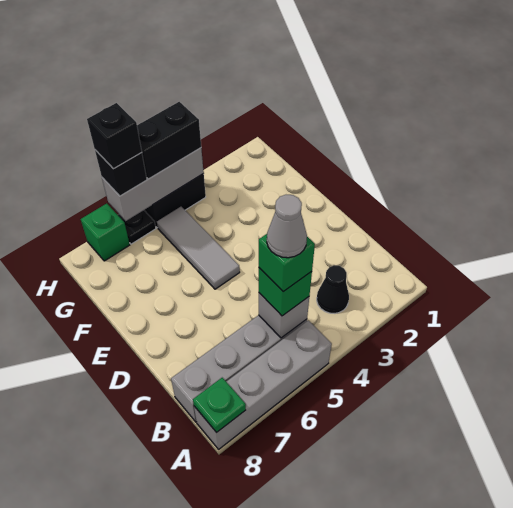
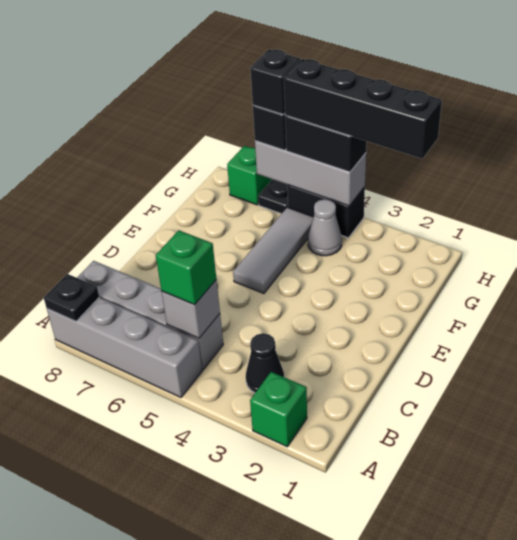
green plate A8 level 2 -> black plate A8 level 2
green brick B5 level 4 -> green brick A2 level 1
grey cone B5 level 5 -> grey cone G4 level 1
none -> black brick H2:H5 level 4

